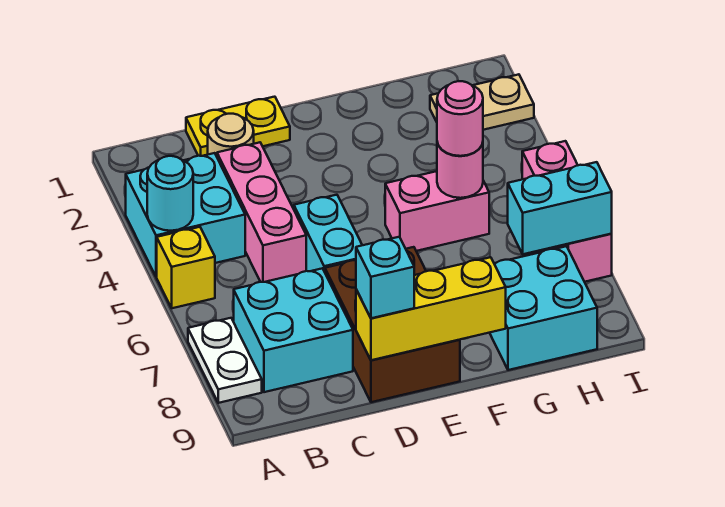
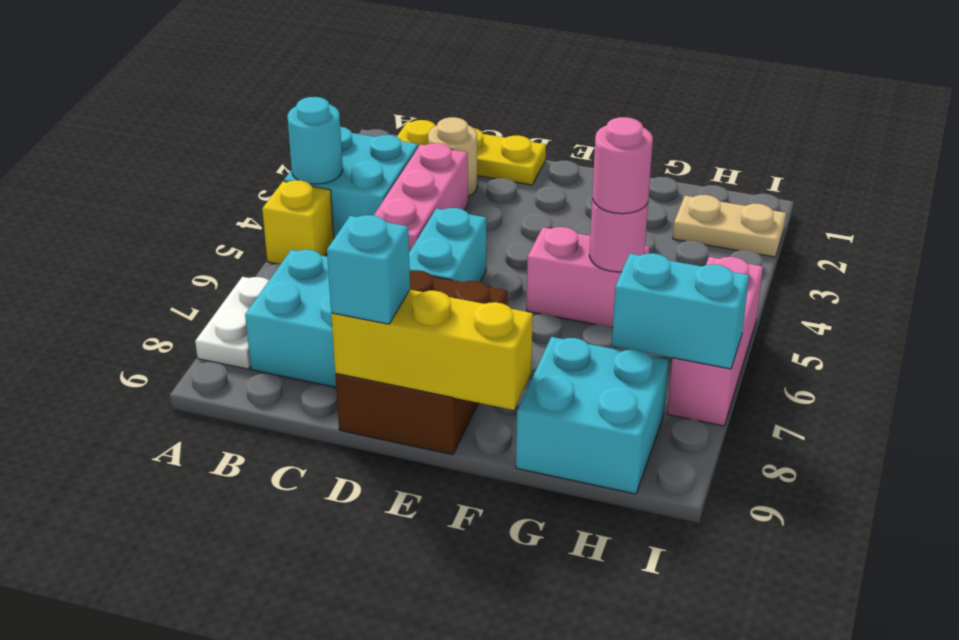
yellow plate C1:D1 level 1 -> yellow plate B1:D1 level 1

